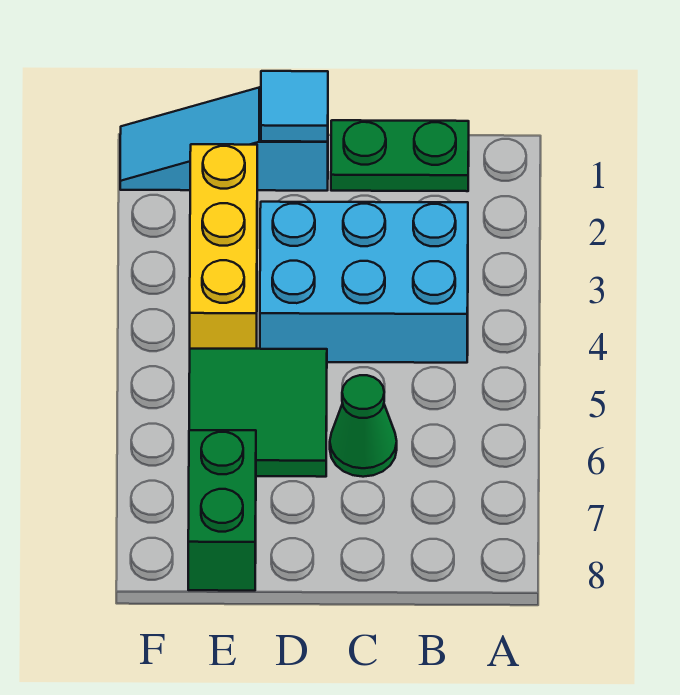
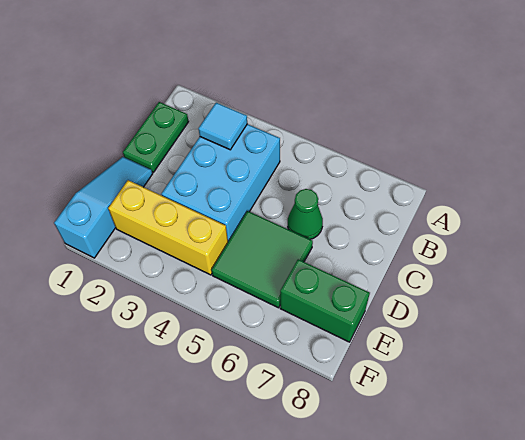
cyan slope D1:F1 level 1 top D -> cyan slope D1:F1 level 1 top F
cyan tile D1 level 2 -> cyan tile B3 level 2

